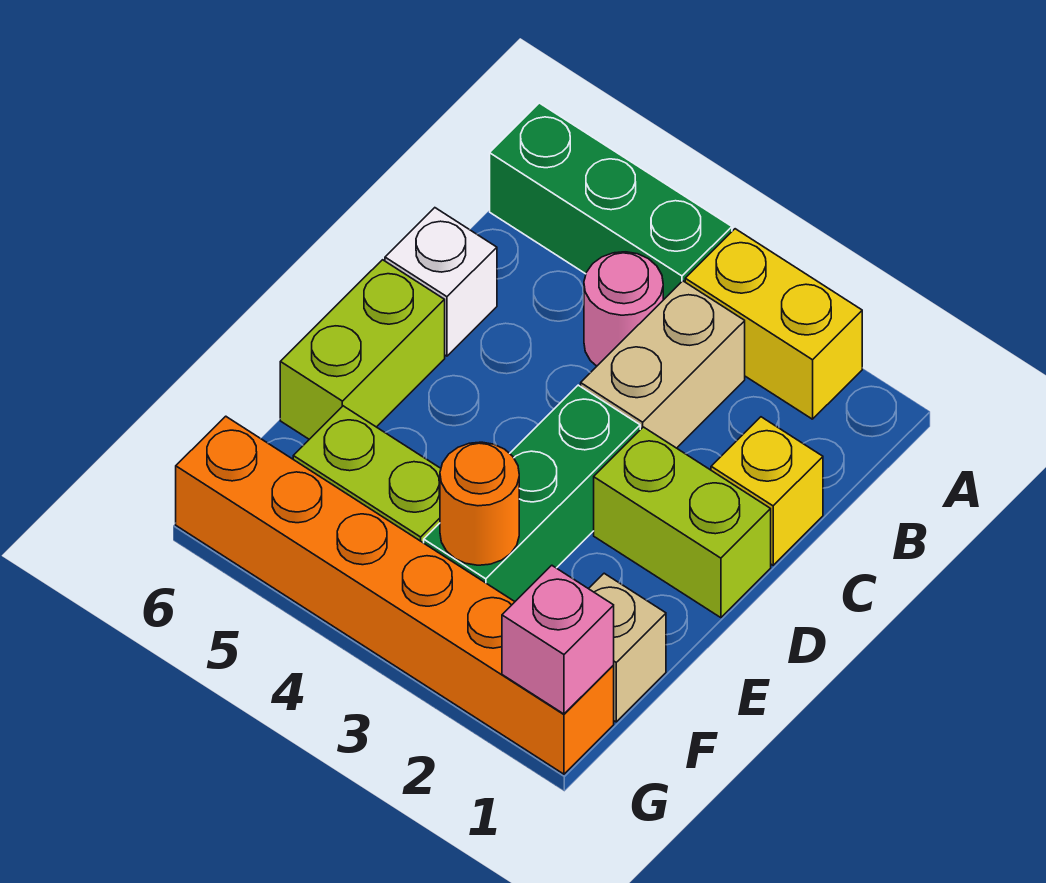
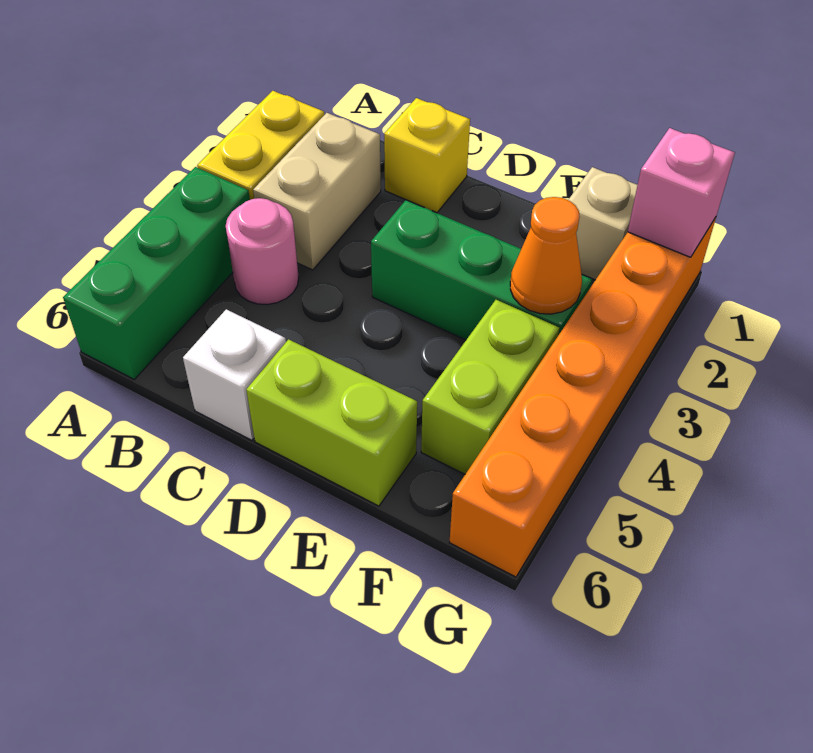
tan brick B3:C3 level 1 -> tan brick B2:B3 level 1
lime brick D1:D2 level 1 -> none
orange round brick F3 level 2 -> orange cone F3 level 2

